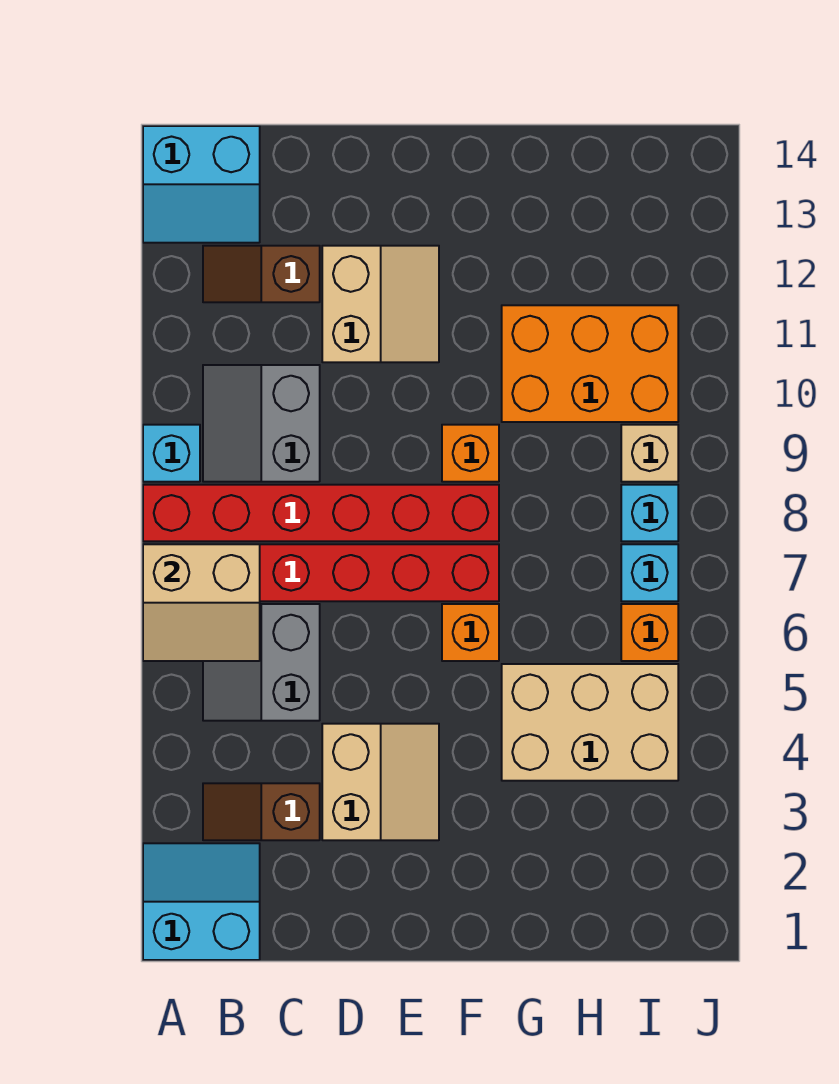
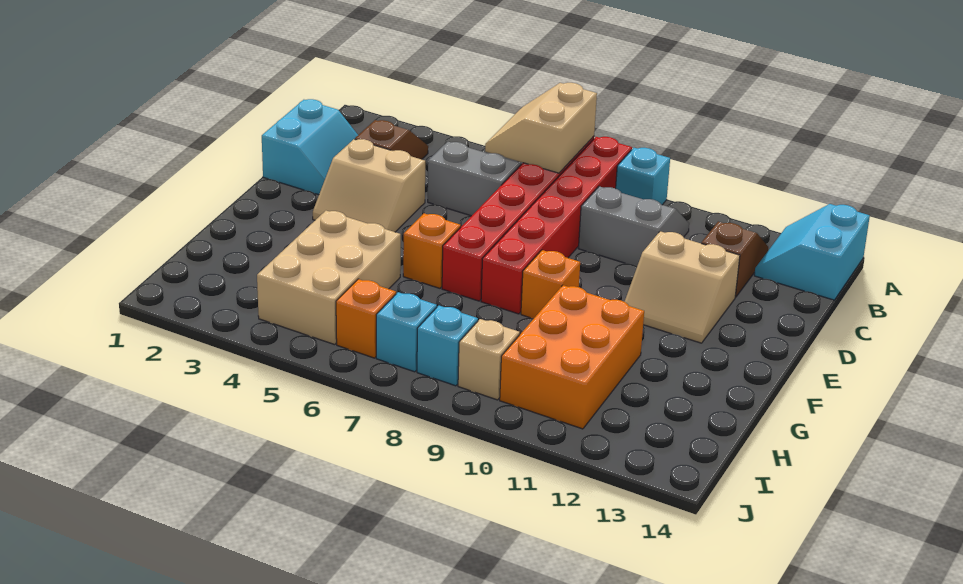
cyan slope A1:B2 level 1 top 1 -> cyan slope C1:D2 level 1 top 1

